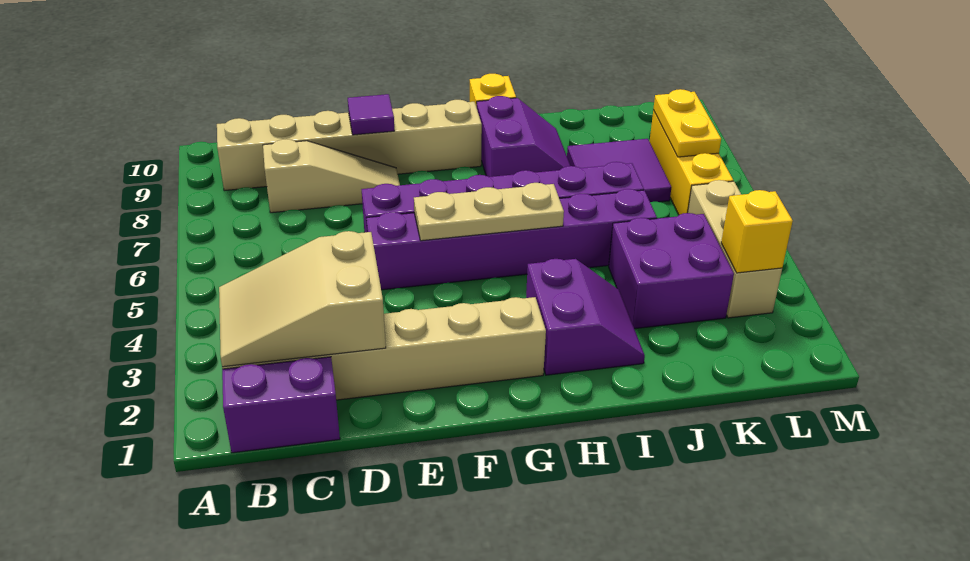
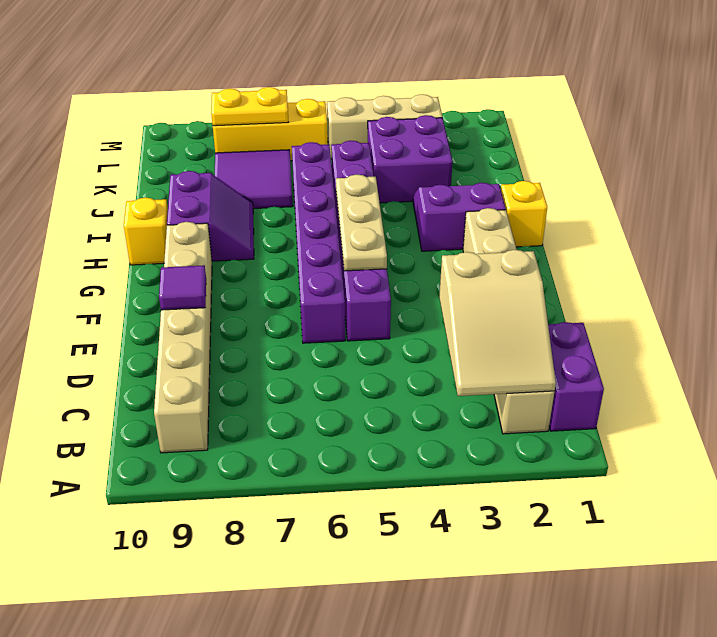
tan slope C8:E8 level 1 top C -> none
purple slope H8:I9 level 1 top H -> purple slope H8:I9 level 1 top 9
yellow brick L3 level 2 -> yellow brick H1 level 1

